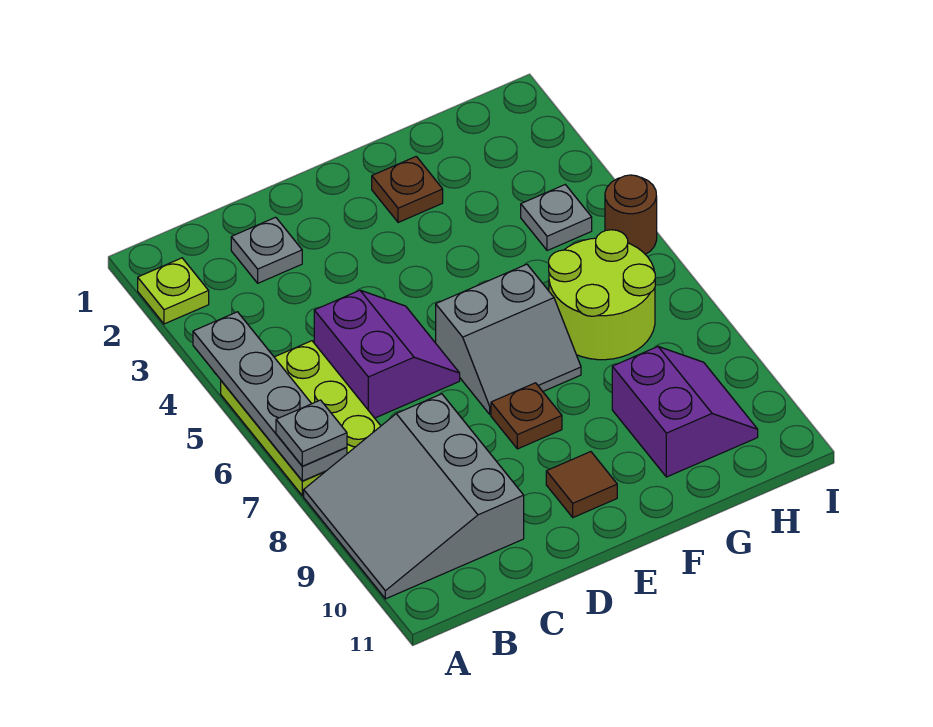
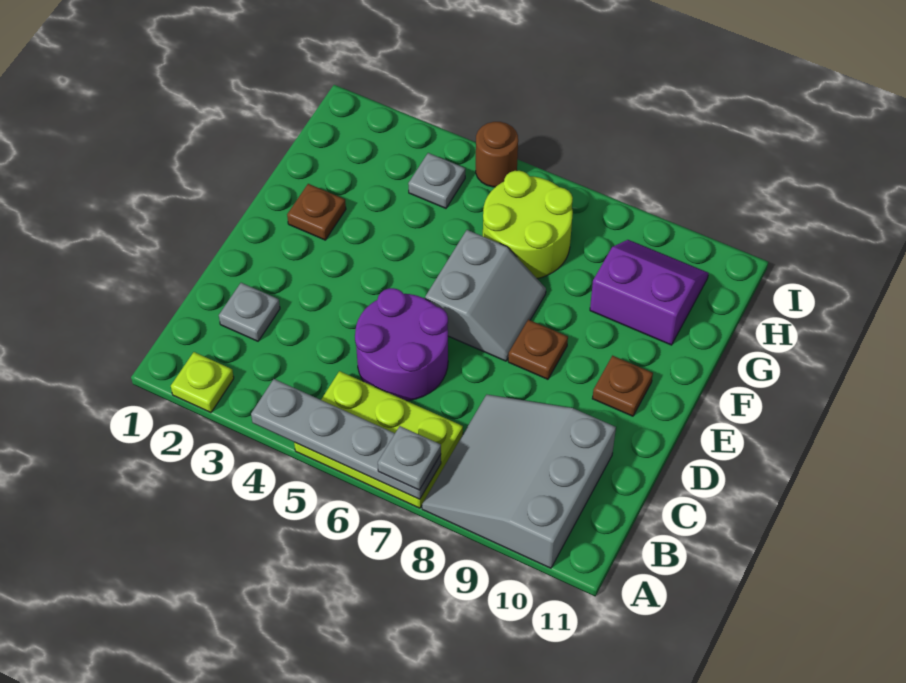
grey slope A8:C10 level 1 top C -> grey slope A8:C10 level 1 top 10
purple slope C5:D6 level 1 top C -> purple round brick C5:D6 level 1
brown tile E10 level 1 -> brown plate E10 level 1

